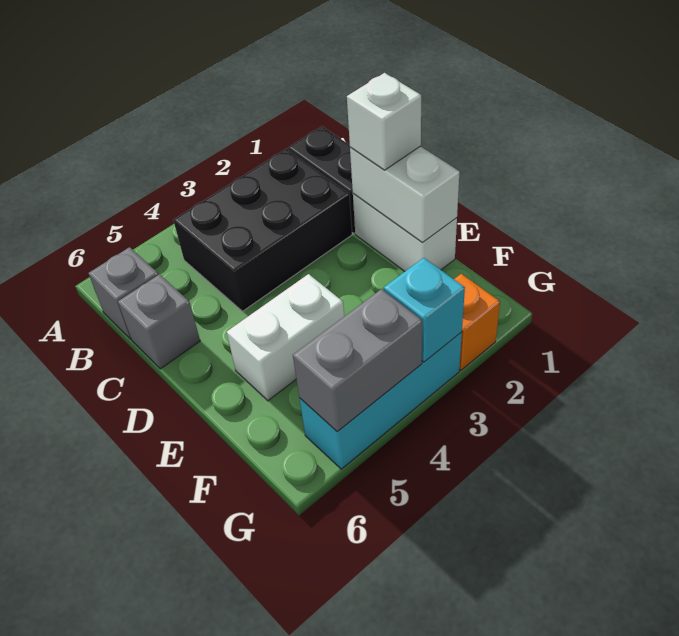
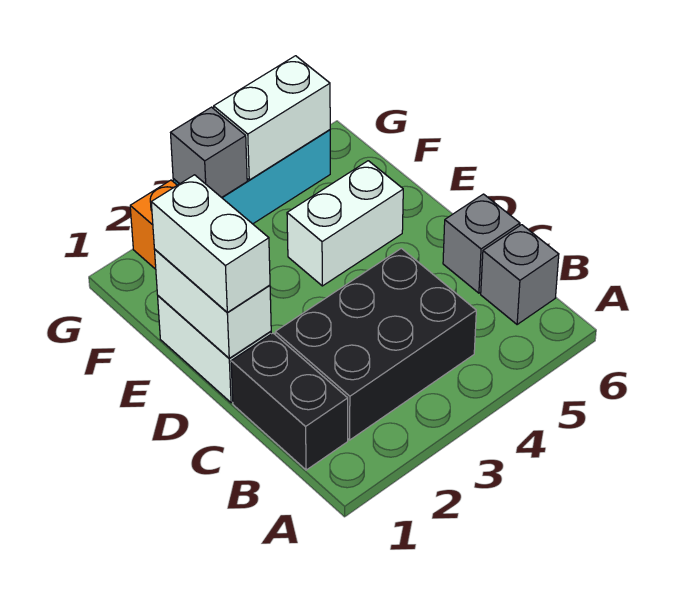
white brick D1 level 3 -> white brick D1:E1 level 3
cyan brick G3 level 2 -> grey brick G3 level 2
grey brick G4:G5 level 2 -> white brick G4:G5 level 2

